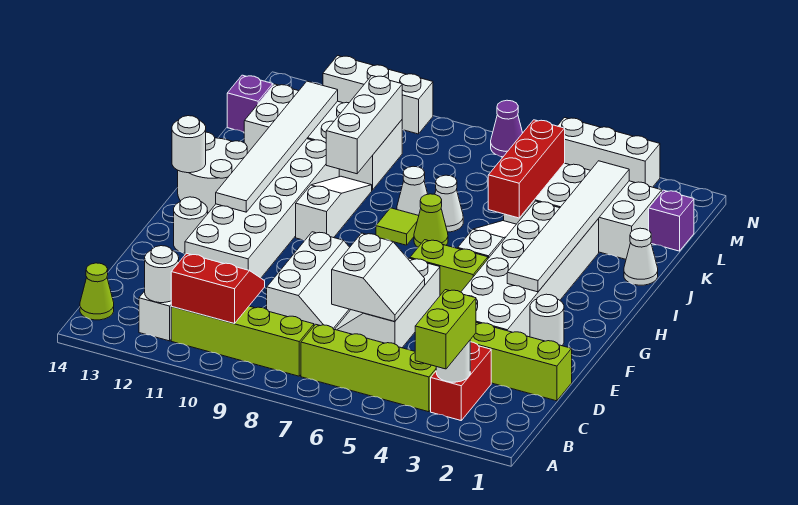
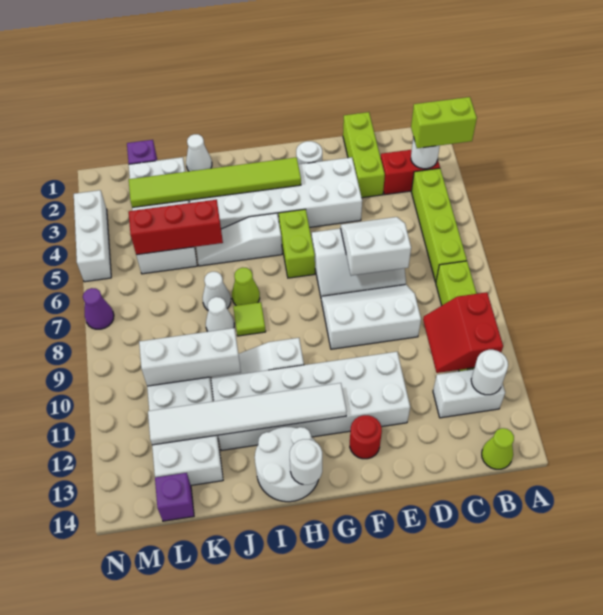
white round brick F13 level 1 -> red round brick F13 level 1
white tile G3:L3 level 2 -> lime tile G3:L3 level 2
white brick N10:N12 level 1 -> none

